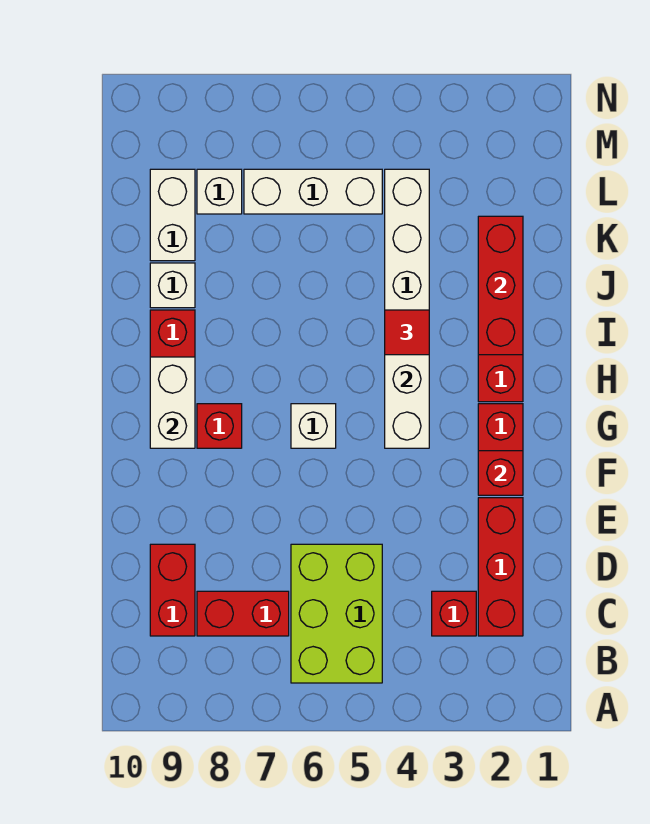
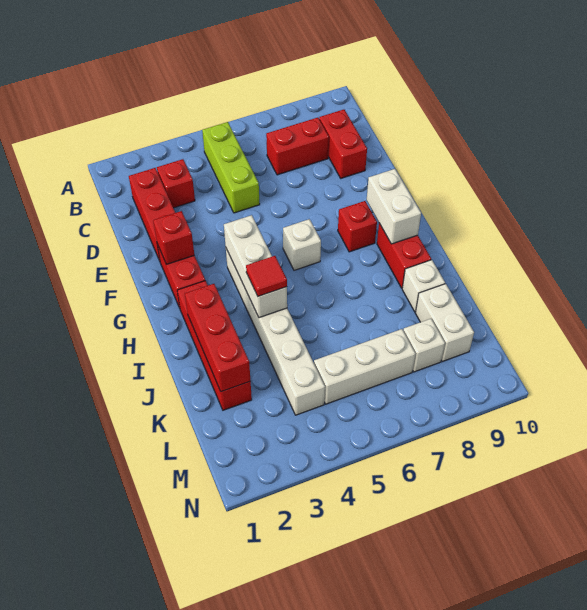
lime brick B5:D6 level 1 -> lime brick B5:D5 level 1

